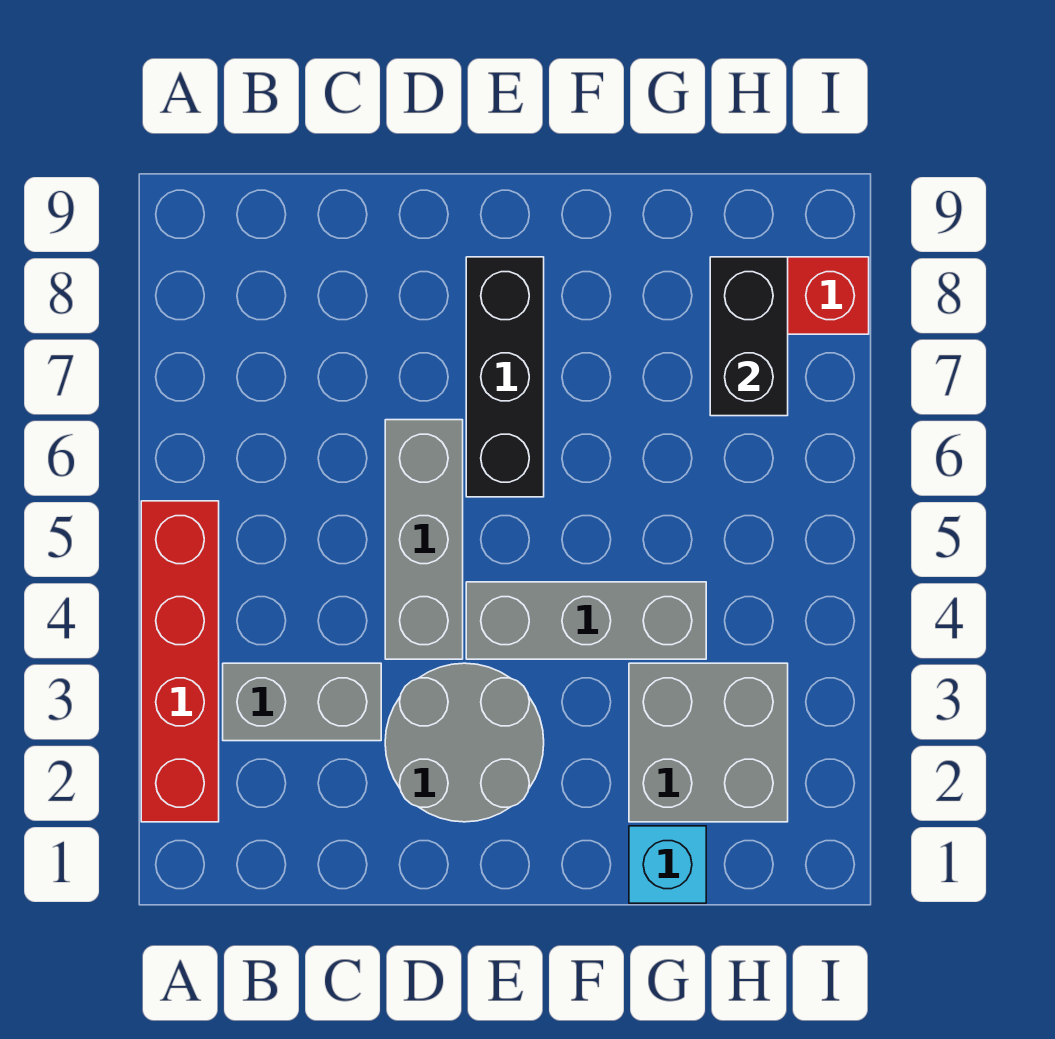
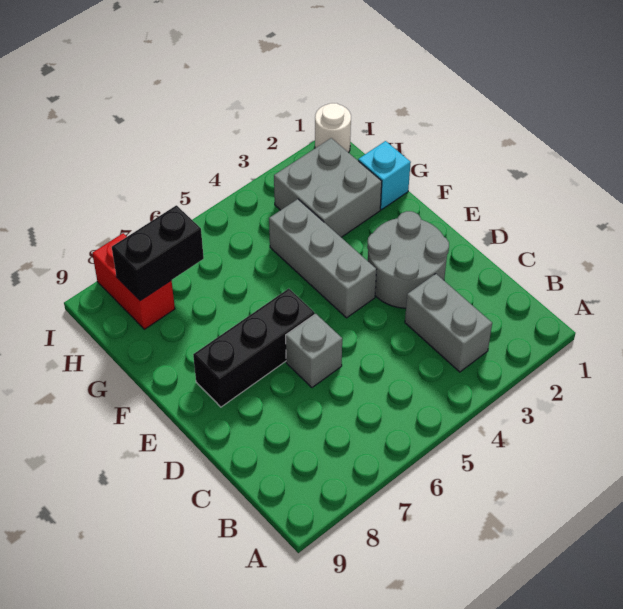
red brick A2:A5 level 1 -> none
grey brick D4:D6 level 1 -> grey brick D6 level 1
none -> white round brick I1 level 1

